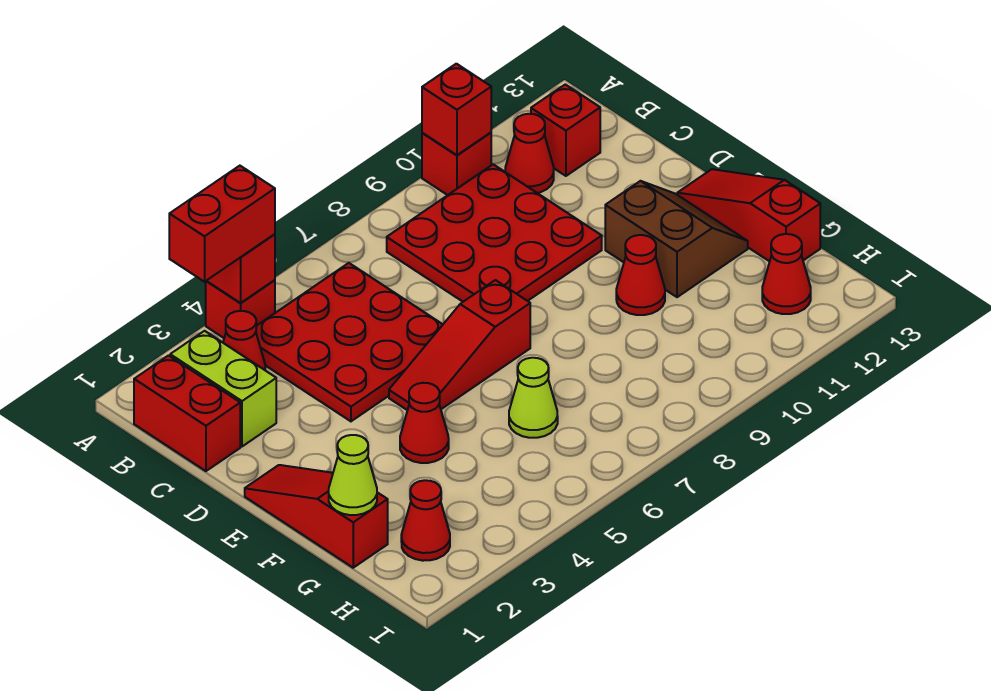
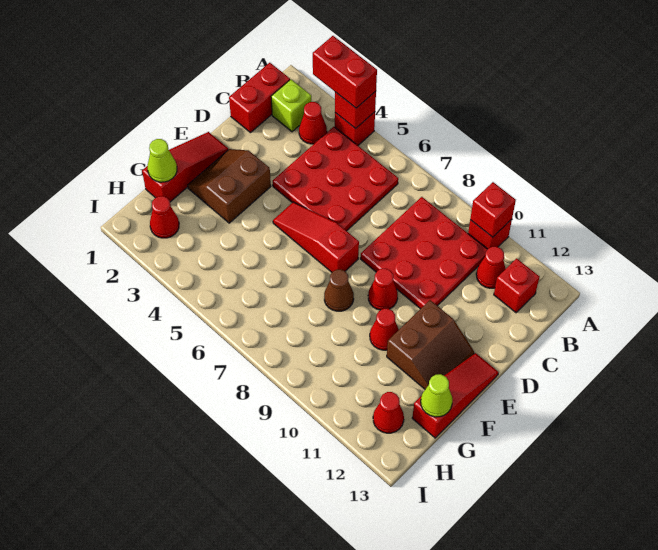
lime brick B2:C2 level 1 -> lime brick B2 level 1
none -> brown slope E2:F3 level 1 top 3
red cone F4 level 1 -> red cone E9 level 1
none -> brown cone F8 level 1
lime cone G6 level 1 -> lime cone G13 level 2

